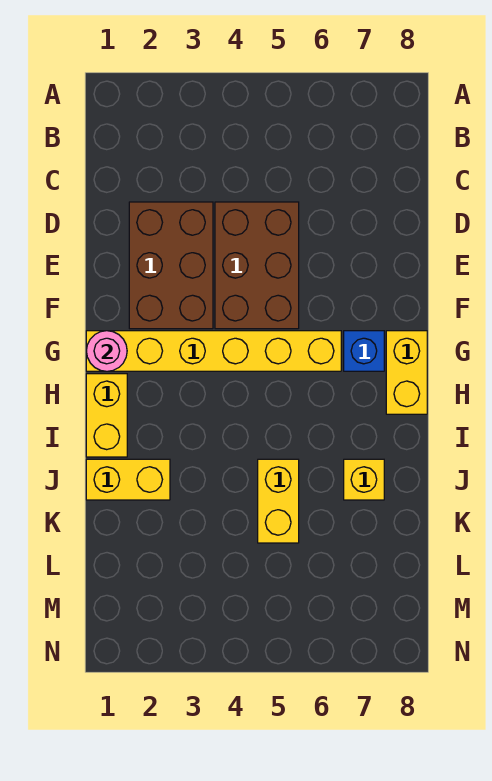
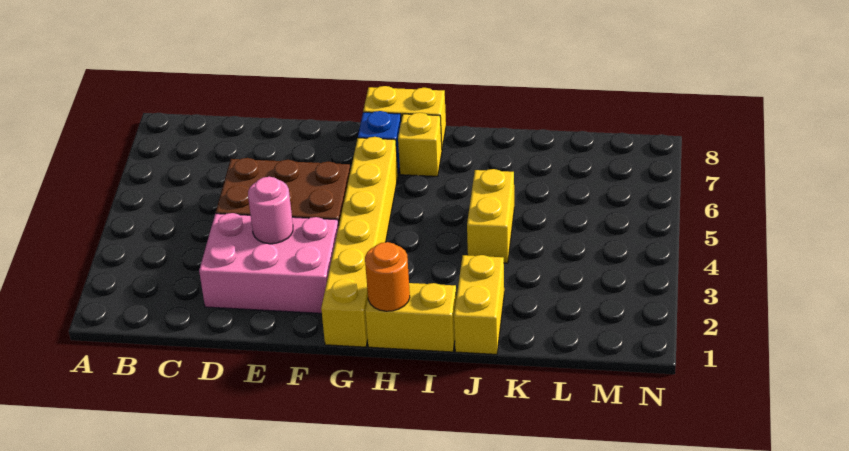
brown brick D2:F3 level 1 -> pink brick D2:F3 level 1
pink round brick G1 level 2 -> pink round brick E3 level 2
none -> orange round brick H1 level 2
yellow brick J5:K5 level 1 -> yellow brick J4:J5 level 1
yellow brick J7 level 1 -> yellow brick H7 level 1

